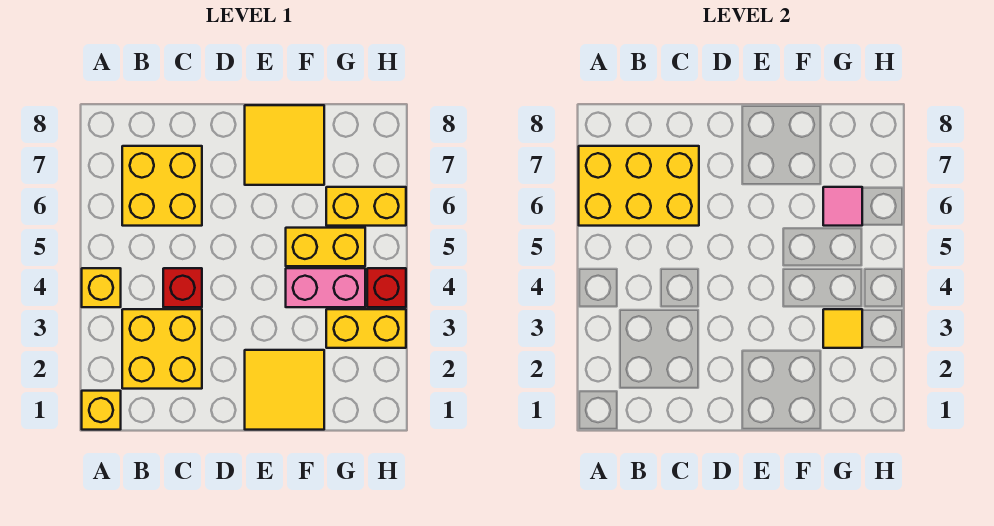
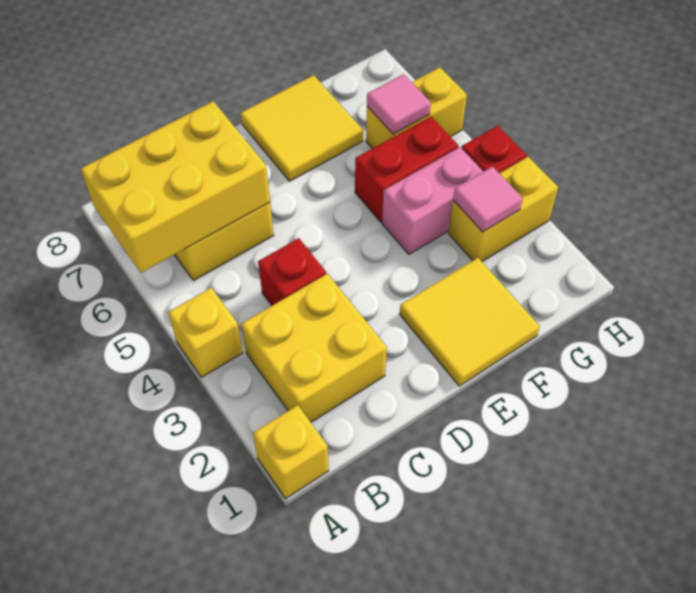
yellow brick F5:G5 level 1 -> red brick F5:G5 level 1
yellow tile G3 level 2 -> pink tile G3 level 2

